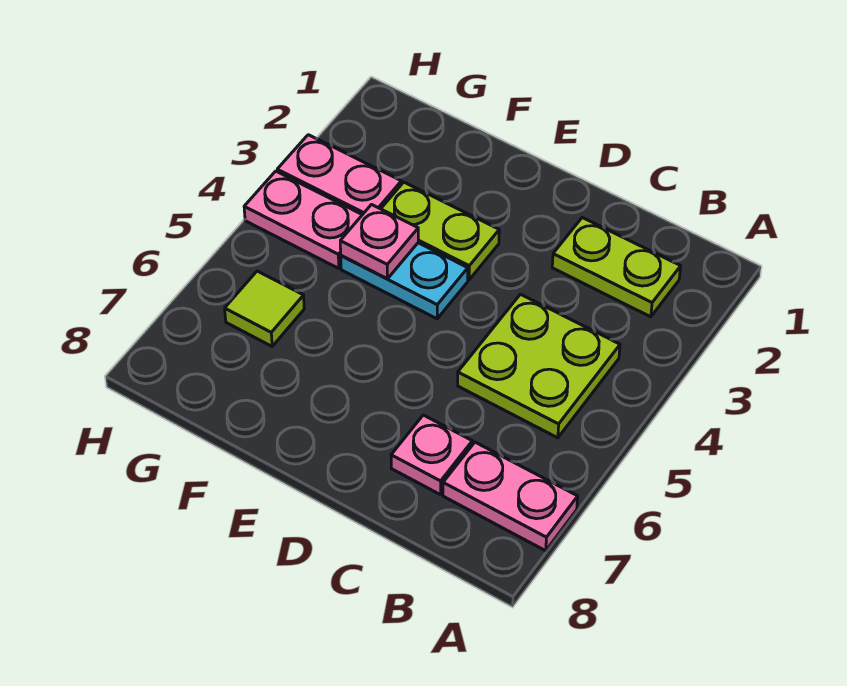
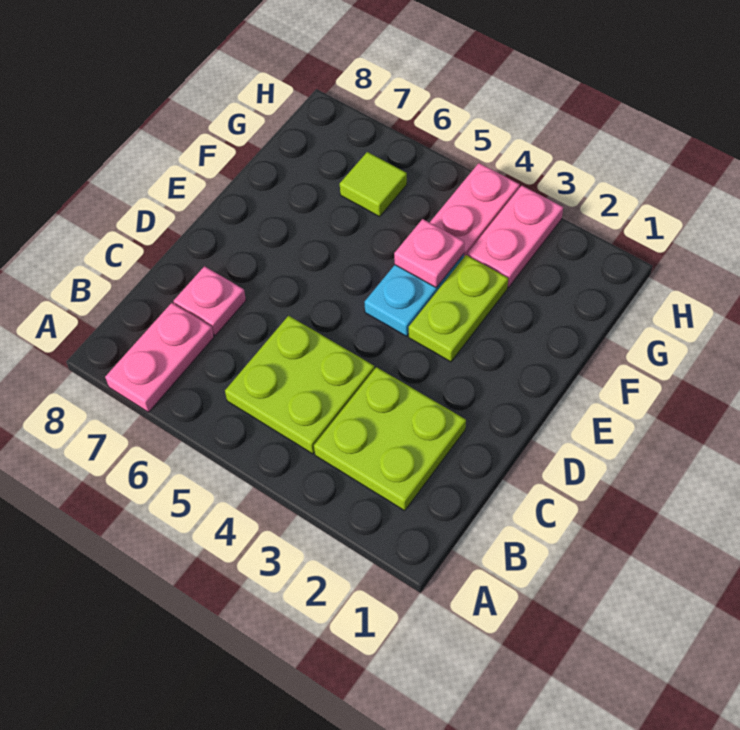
lime plate B2:C2 level 1 -> lime plate B2:C3 level 1

